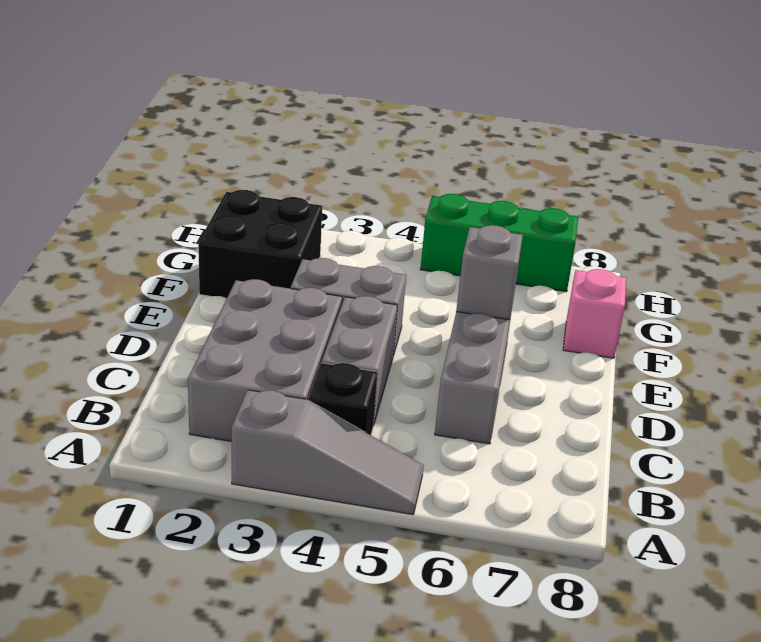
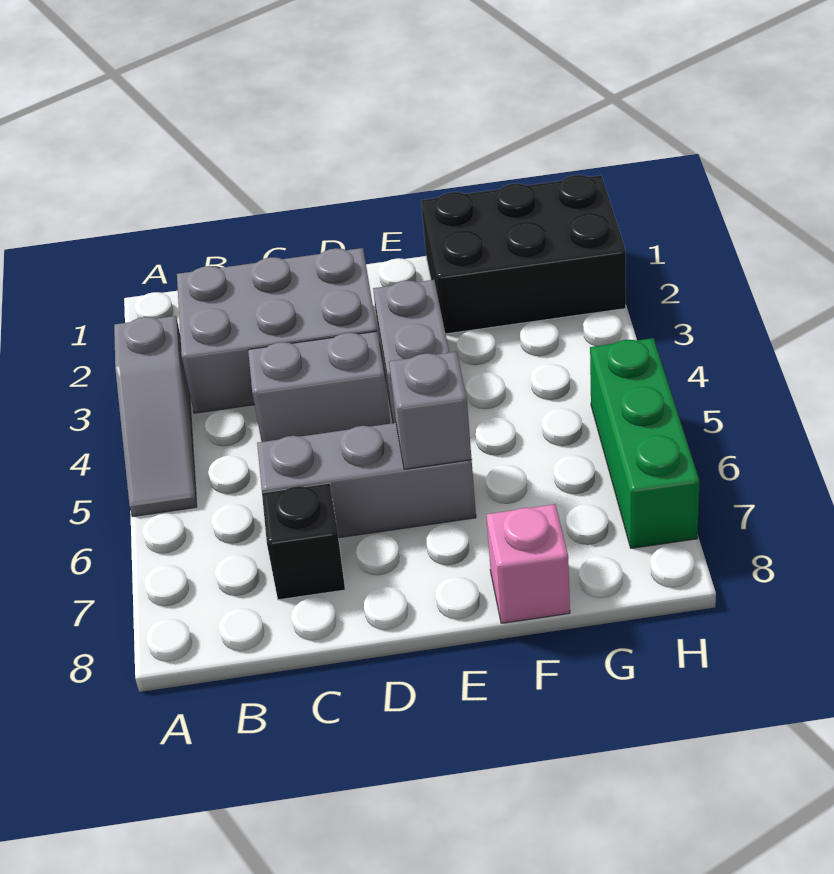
black brick B4 level 1 -> black brick C7 level 1
black brick F1:G2 level 1 -> black brick F1:H2 level 1

